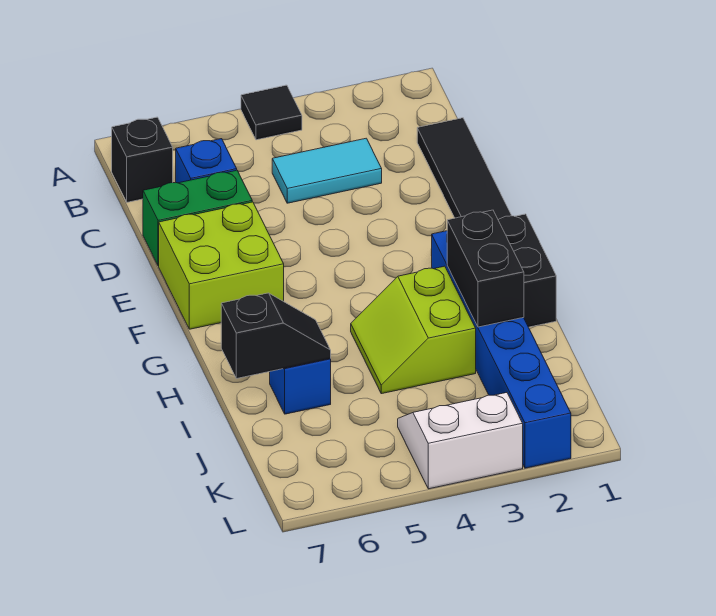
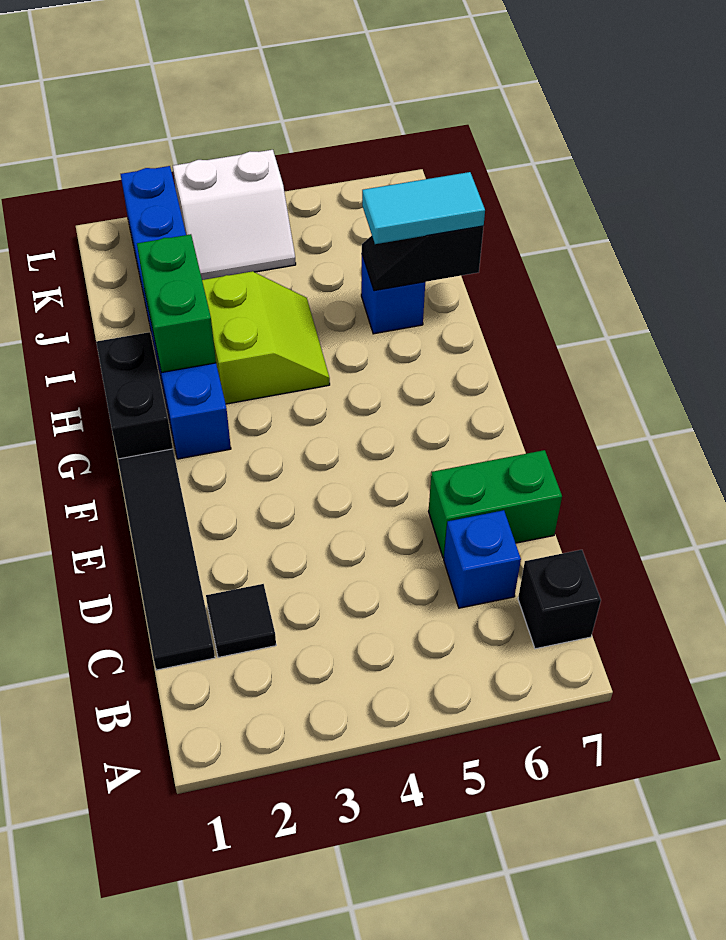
black tile A4 level 1 -> black tile C2 level 1
cyan tile C3:C4 level 1 -> cyan tile I6:I7 level 3
lime brick E6:F7 level 1 -> none
black brick H2:I2 level 2 -> green brick H2:I2 level 2

